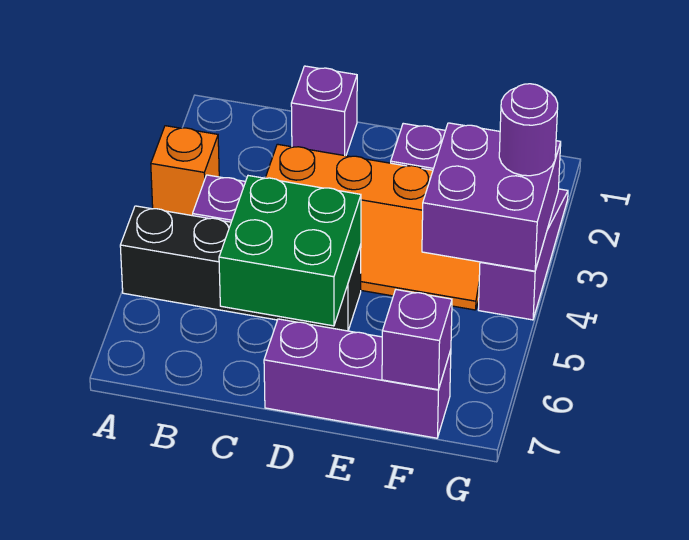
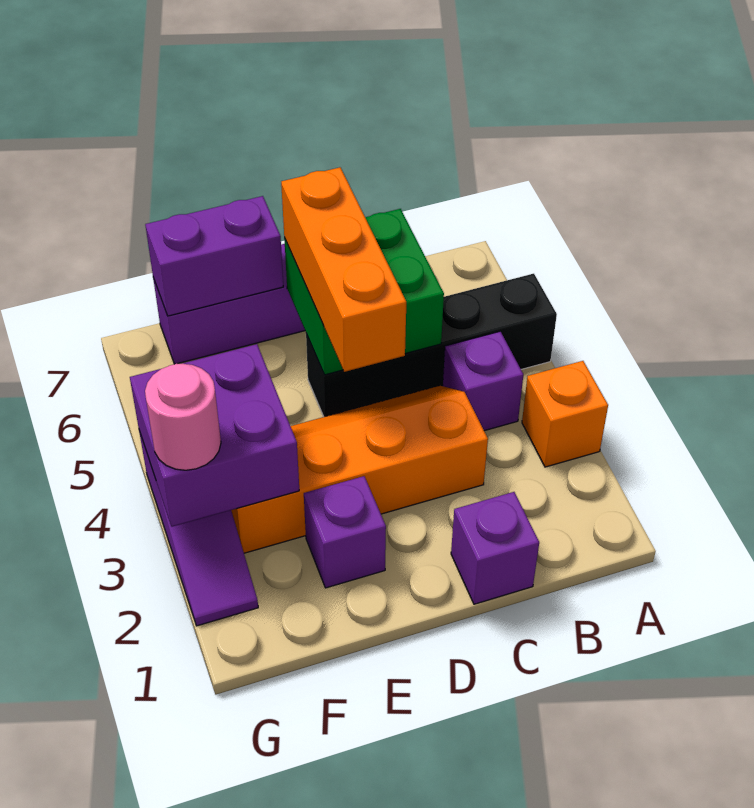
none -> orange brick D4:D6 level 3
purple brick F7 level 2 -> purple brick E7:F7 level 2
purple round brick G3 level 3 -> pink round brick G3 level 3

